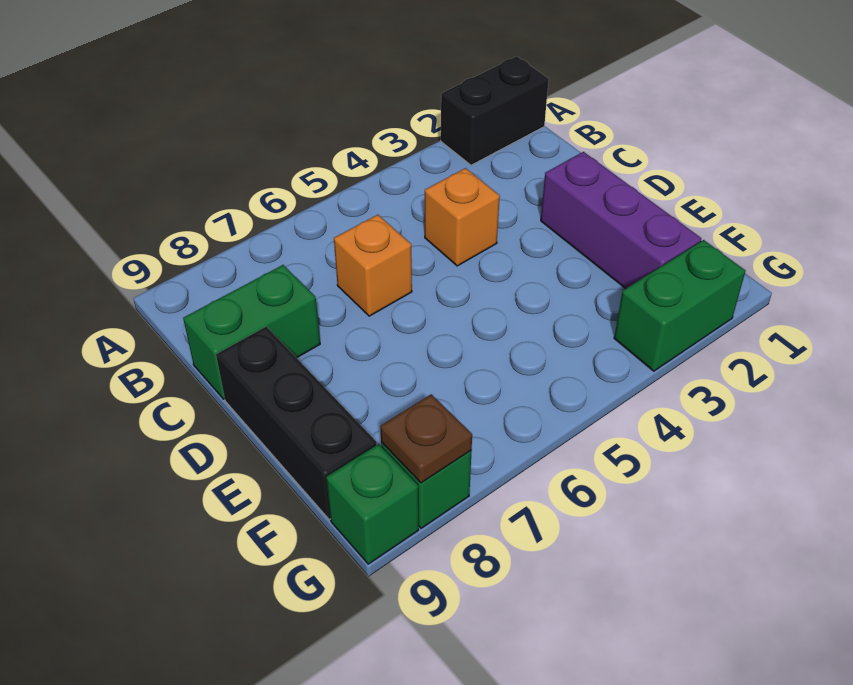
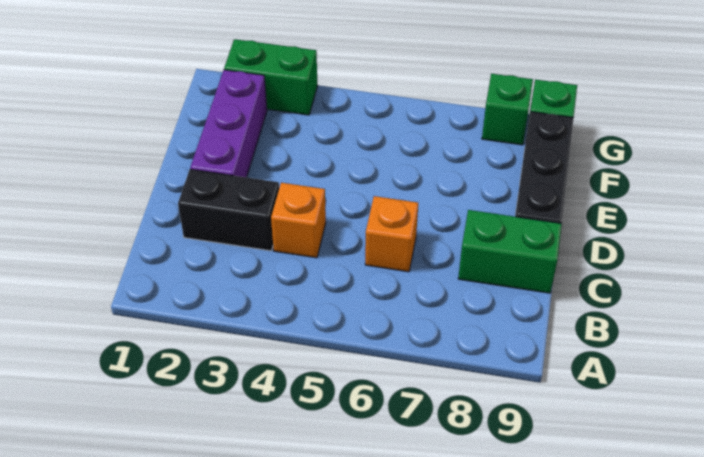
black brick A1:A2 level 1 -> black brick C2:C3 level 1
brown plate G8 level 2 -> none

